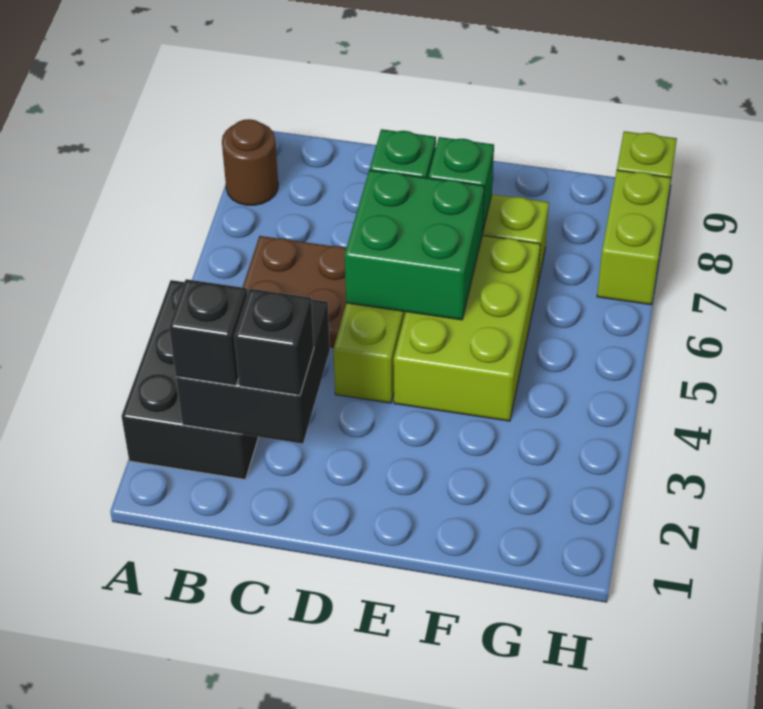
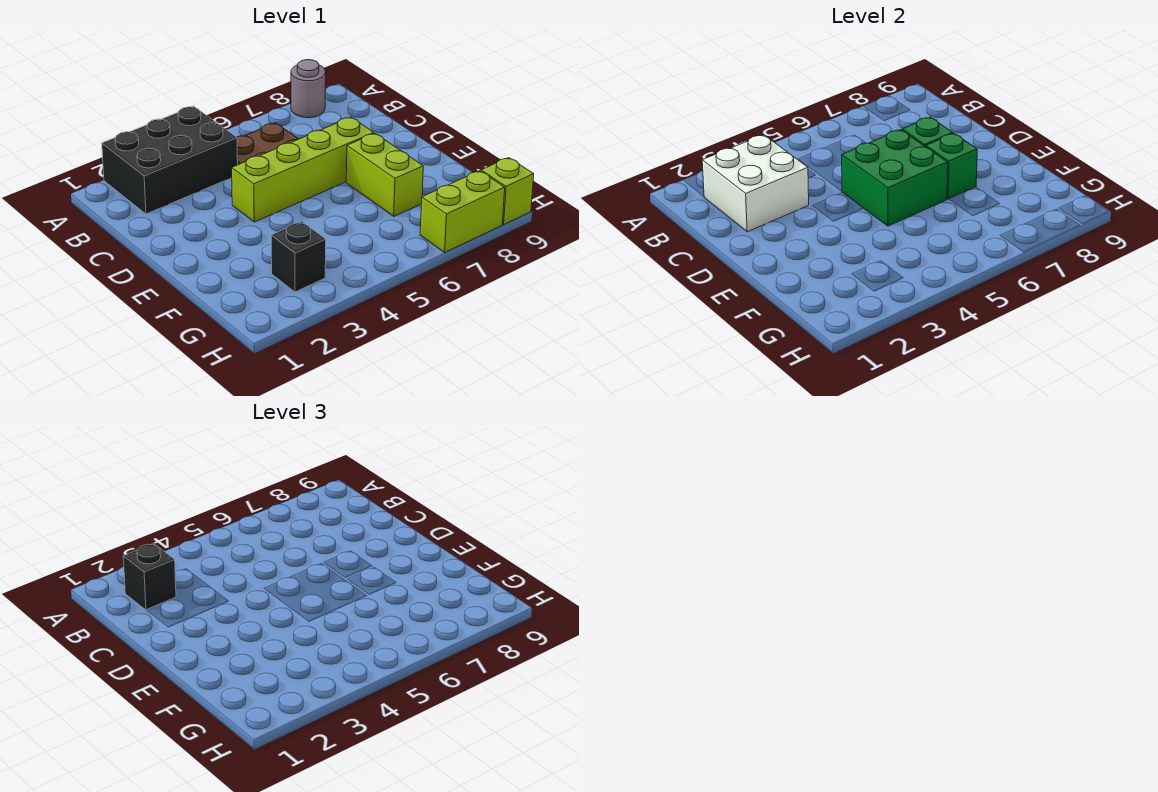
brown round brick A8 level 1 -> grey round brick A8 level 1
black brick B2:C3 level 2 -> white brick B2:C3 level 2
black brick C2 level 3 -> black brick G3 level 1
lime brick E4:F6 level 1 -> none

